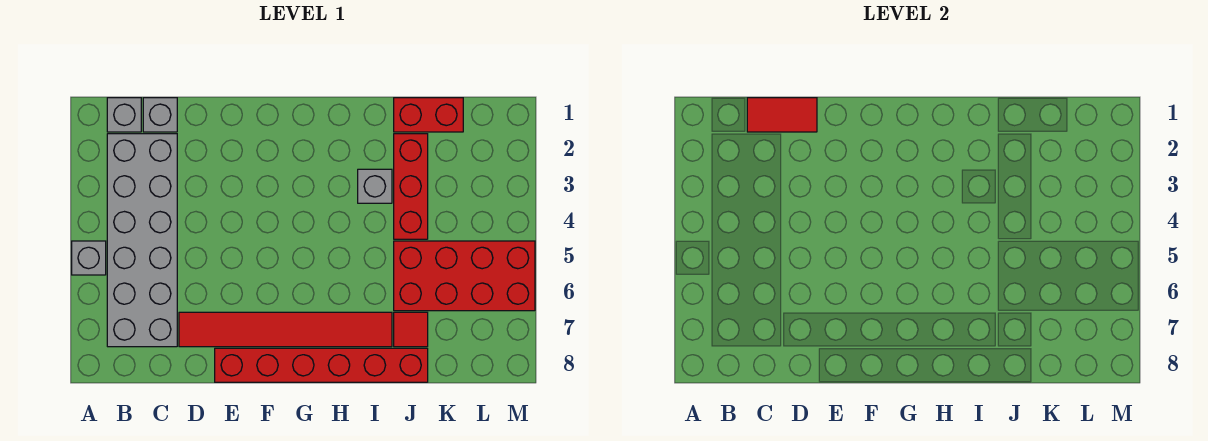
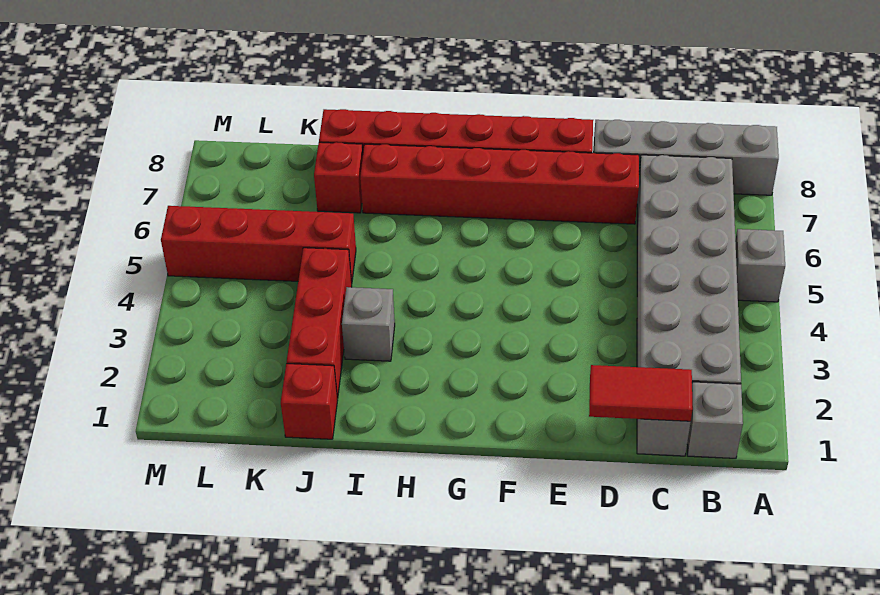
none -> grey brick A8:D8 level 1
red tile D7:I7 level 1 -> red brick D7:I7 level 1
red brick J1:K1 level 1 -> red brick J1 level 1
red brick J5:M6 level 1 -> red brick J5:M5 level 1
red tile J7 level 1 -> red brick J7 level 1

